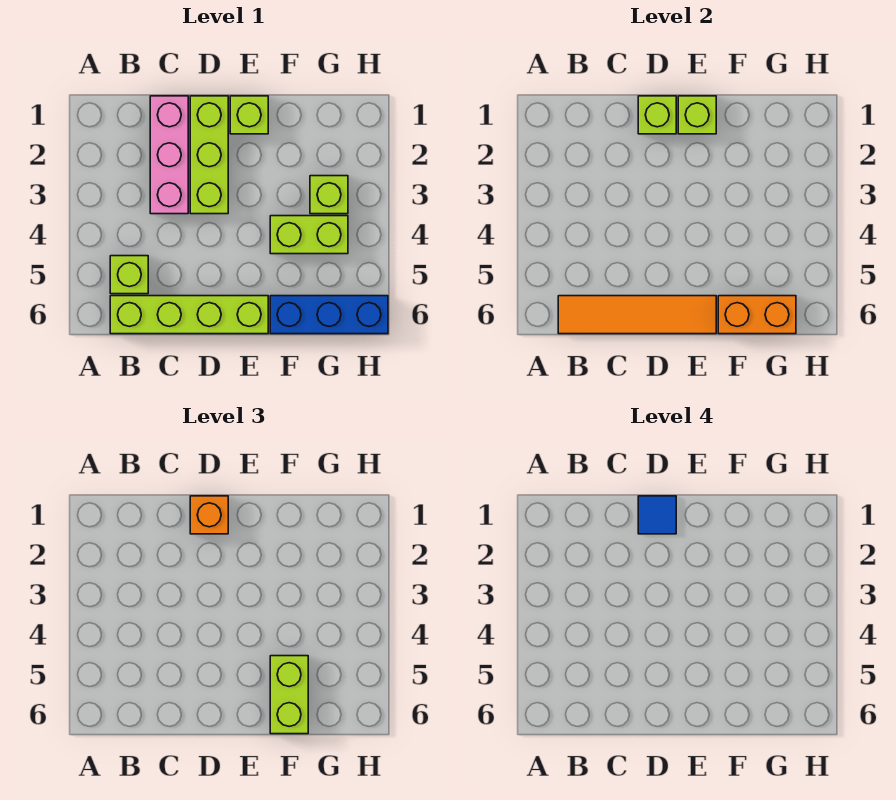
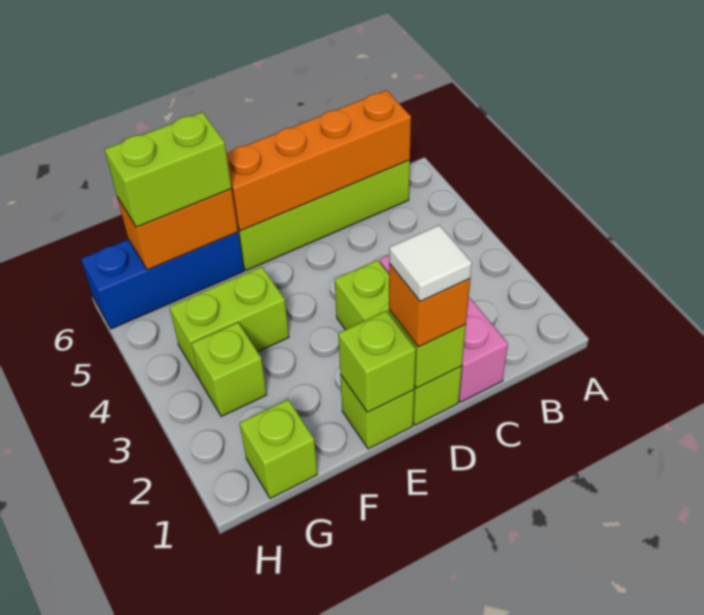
lime brick B5 level 1 -> lime brick G1 level 1
orange tile B6:E6 level 2 -> orange brick B6:E6 level 2
blue tile D1 level 4 -> white tile D1 level 4
lime brick F5:F6 level 3 -> lime brick F6:G6 level 3

